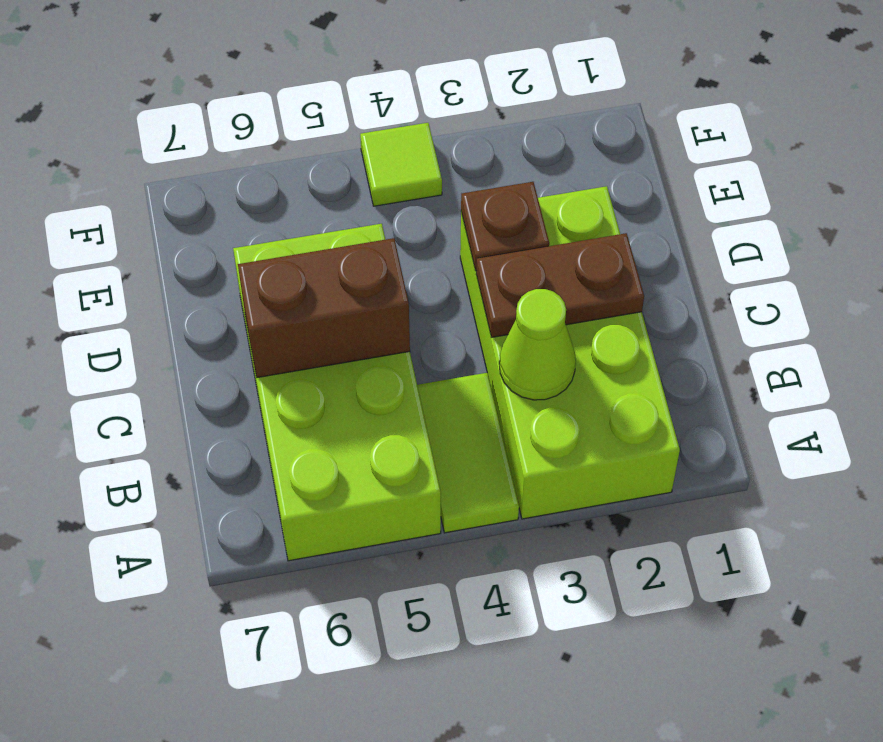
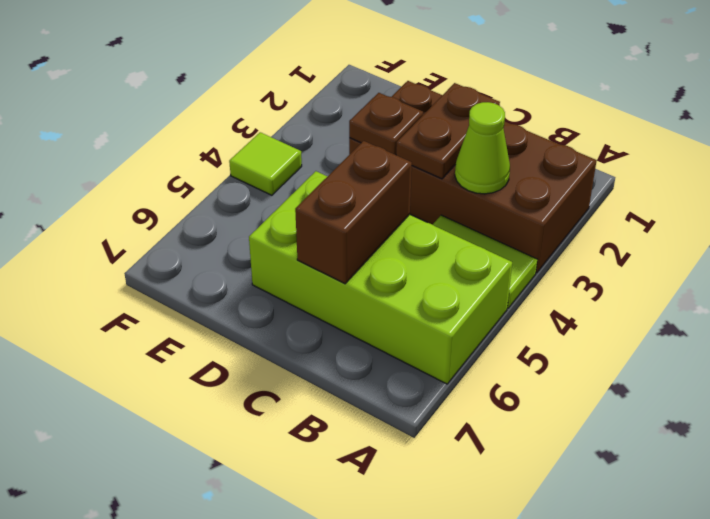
lime brick A2:D3 level 1 -> brown brick A2:D3 level 1

